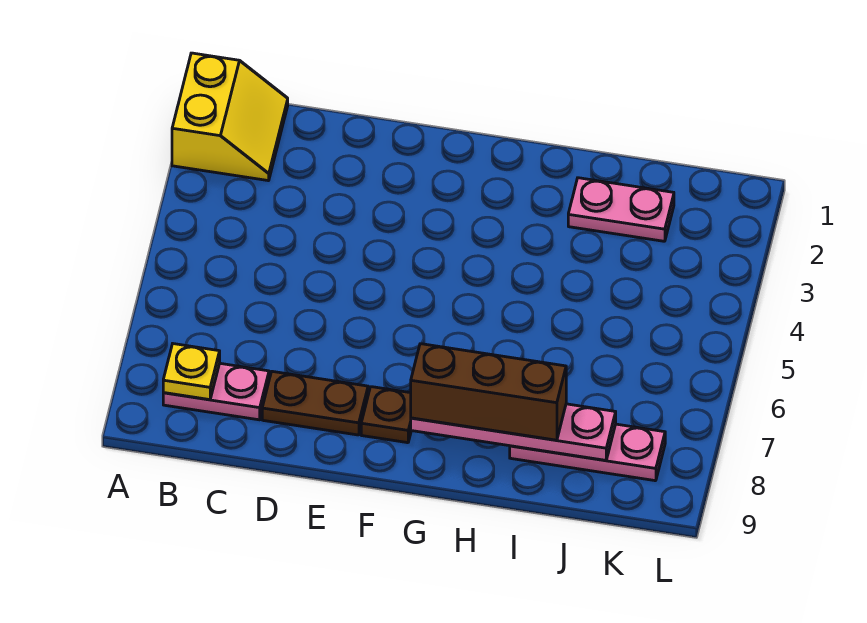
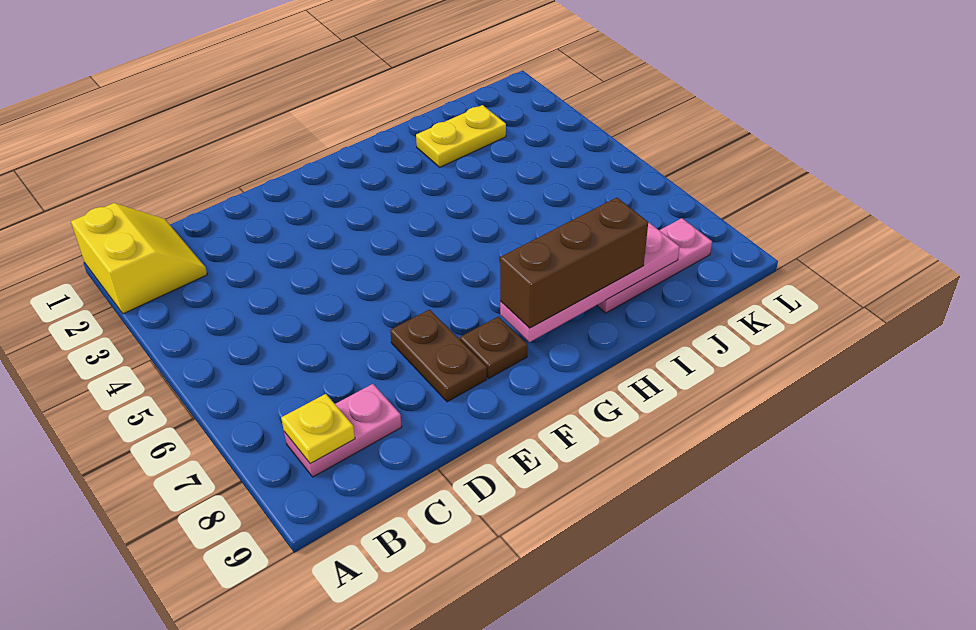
brown plate D8:E8 level 1 -> brown plate E7:E8 level 1
pink plate I2:J2 level 1 -> yellow plate I2:J2 level 1

